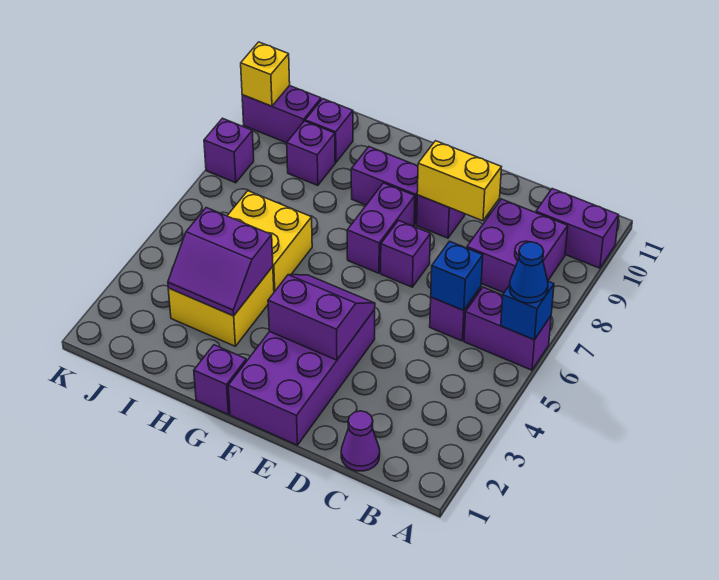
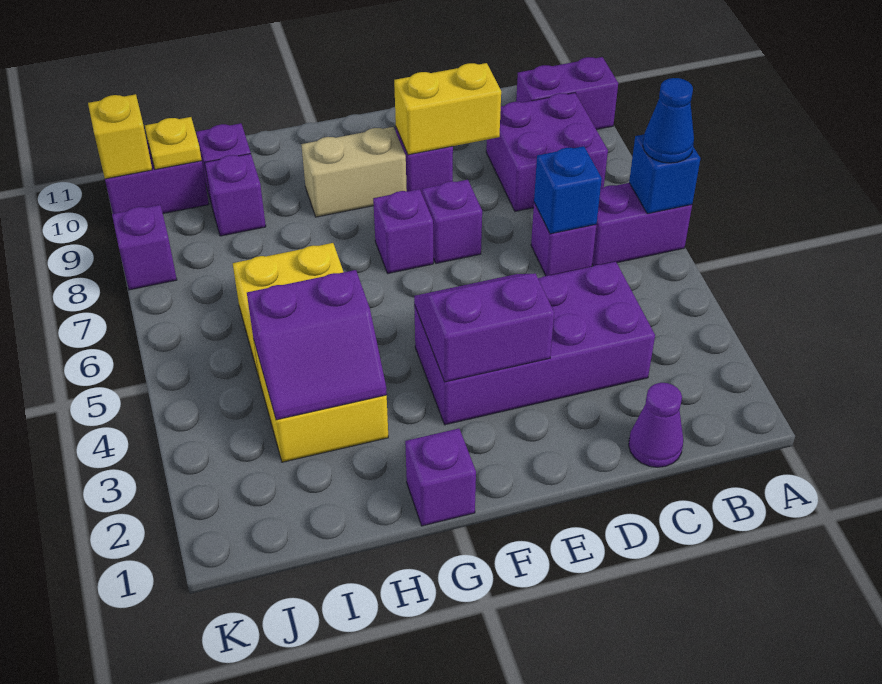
purple brick E1:F4 level 1 -> purple brick C3:F4 level 1
purple brick F7:F8 level 1 -> purple brick F7 level 1
purple brick F9:G9 level 1 -> tan brick F9:G9 level 1
none -> yellow plate J10 level 2

